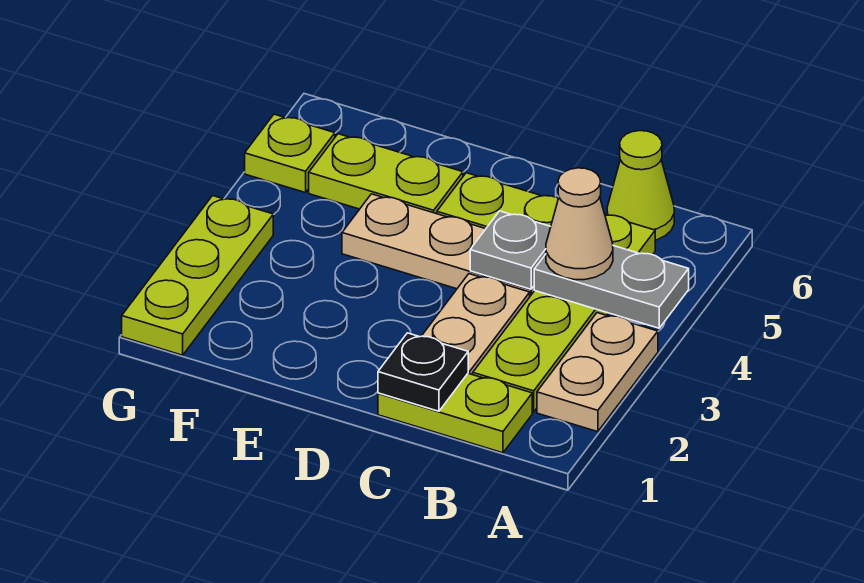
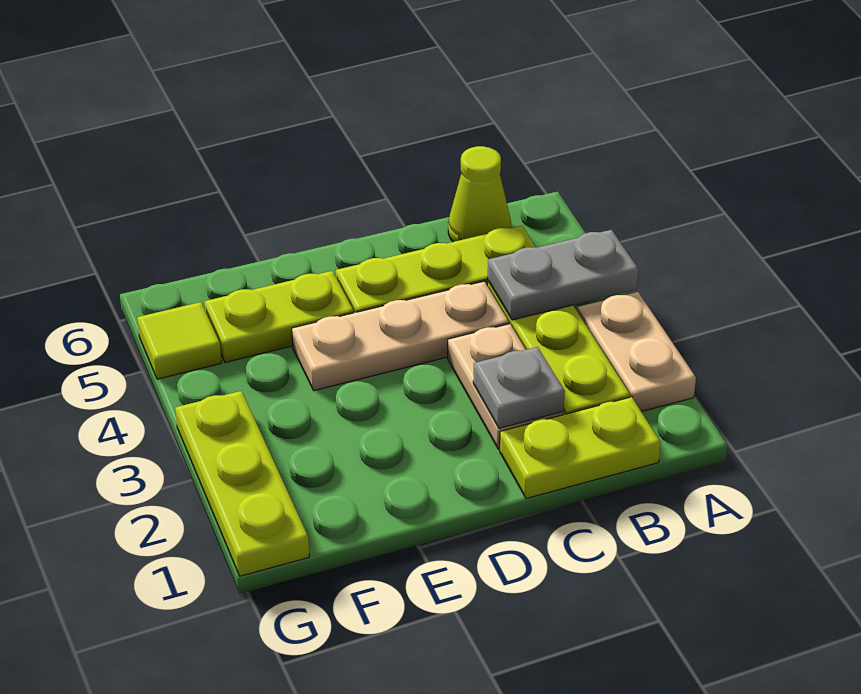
tan cone B4 level 3 -> none
black plate C1 level 2 -> none
grey plate C4 level 2 -> grey plate C2 level 2
lime plate G5 level 1 -> lime tile G5 level 1

